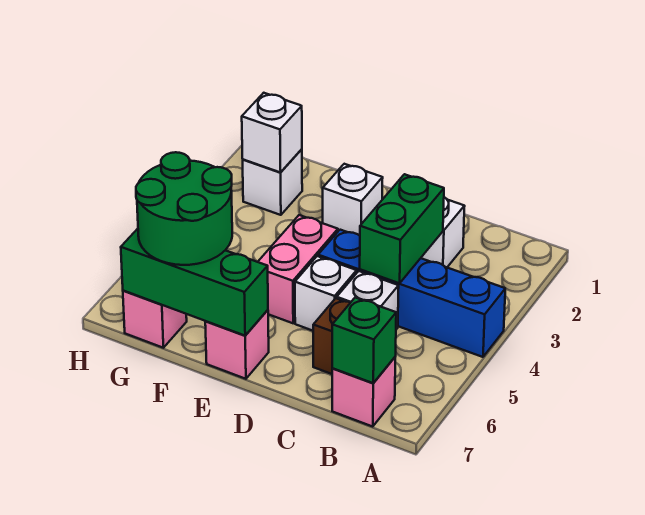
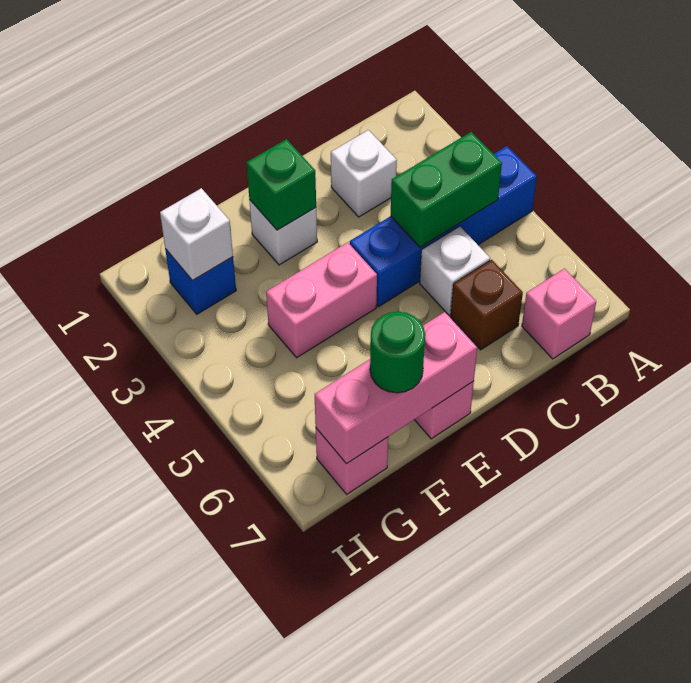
green brick B7 level 2 -> green brick E2 level 2
green brick C3:C4 level 2 -> green brick B4:C4 level 2
white brick D5 level 1 -> none
pink brick E4:E5 level 1 -> pink brick E4:F4 level 1
green brick E7:G7 level 2 -> pink brick E7:G7 level 2
green round brick F6:G7 level 3 -> green round brick F7 level 3
white brick G2 level 1 -> blue brick G2 level 1

